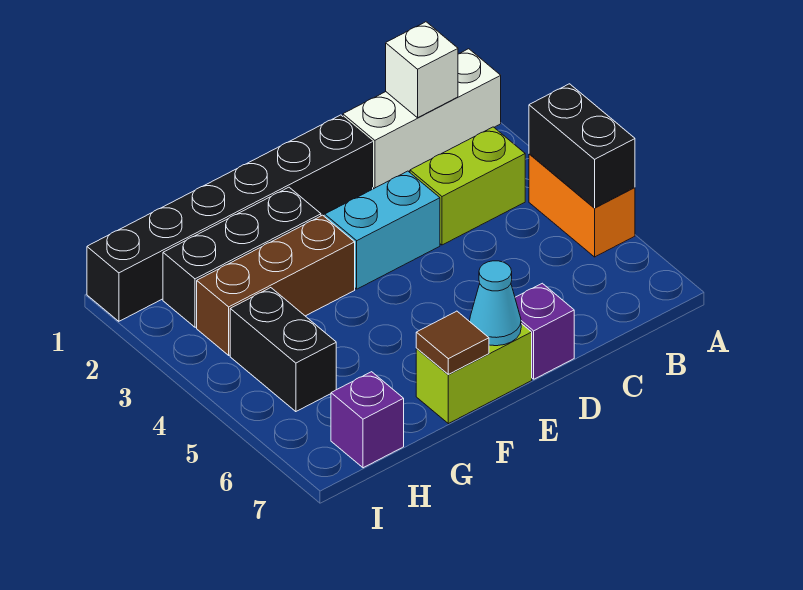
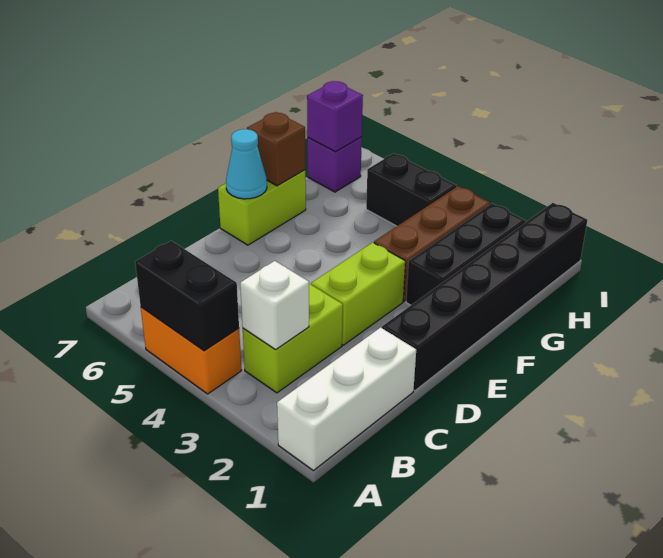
white brick B1 level 2 -> white brick B3 level 2
cyan brick D3:E3 level 1 -> lime brick D3:E3 level 1
purple brick D7 level 1 -> purple brick H7 level 2
brown tile F7 level 2 -> brown brick F7 level 2

